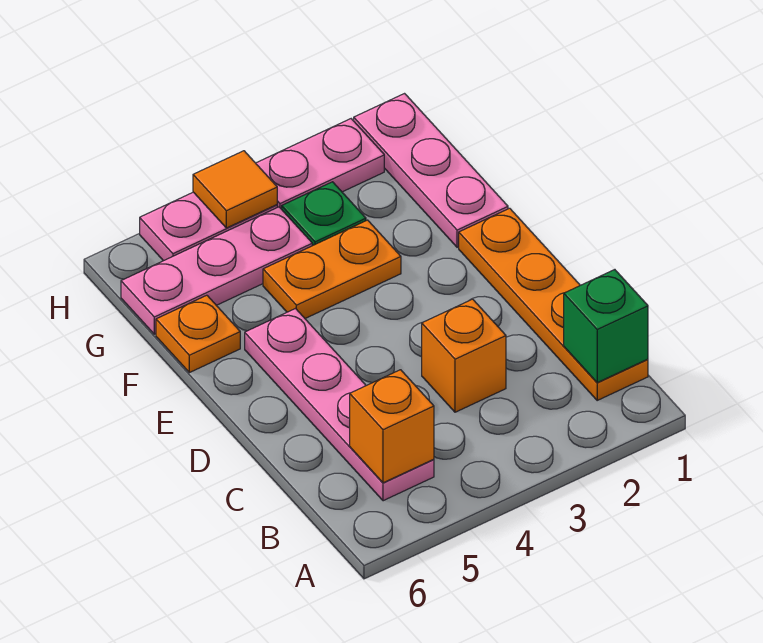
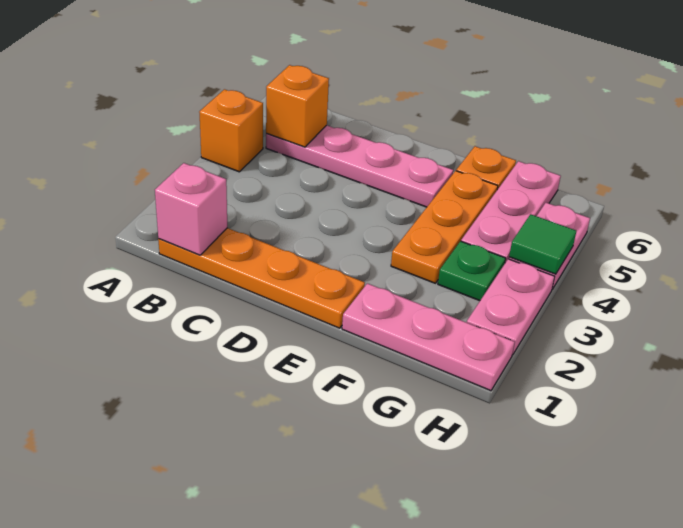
green brick B1 level 2 -> pink brick B1 level 2
orange brick C3 level 1 -> orange brick A4 level 1
orange plate F3:F4 level 1 -> orange plate F3:F5 level 1
orange tile H4 level 2 -> green tile H4 level 2

